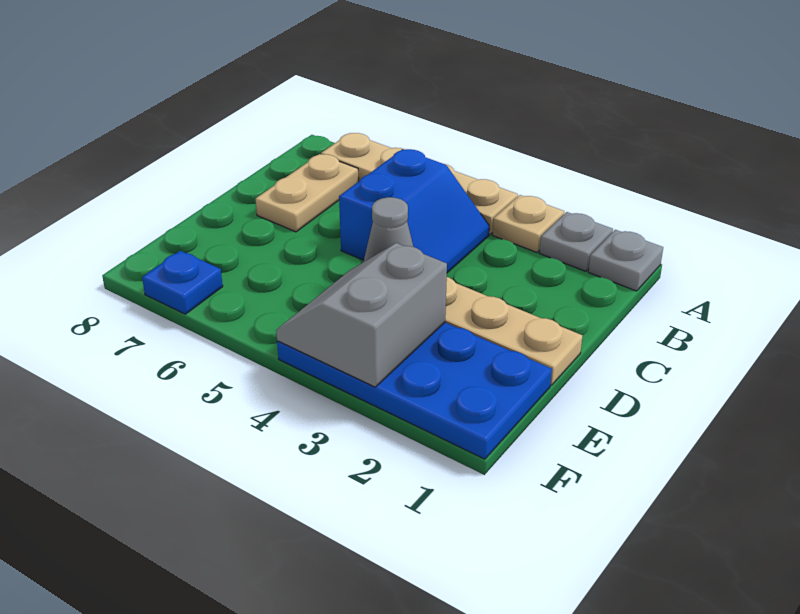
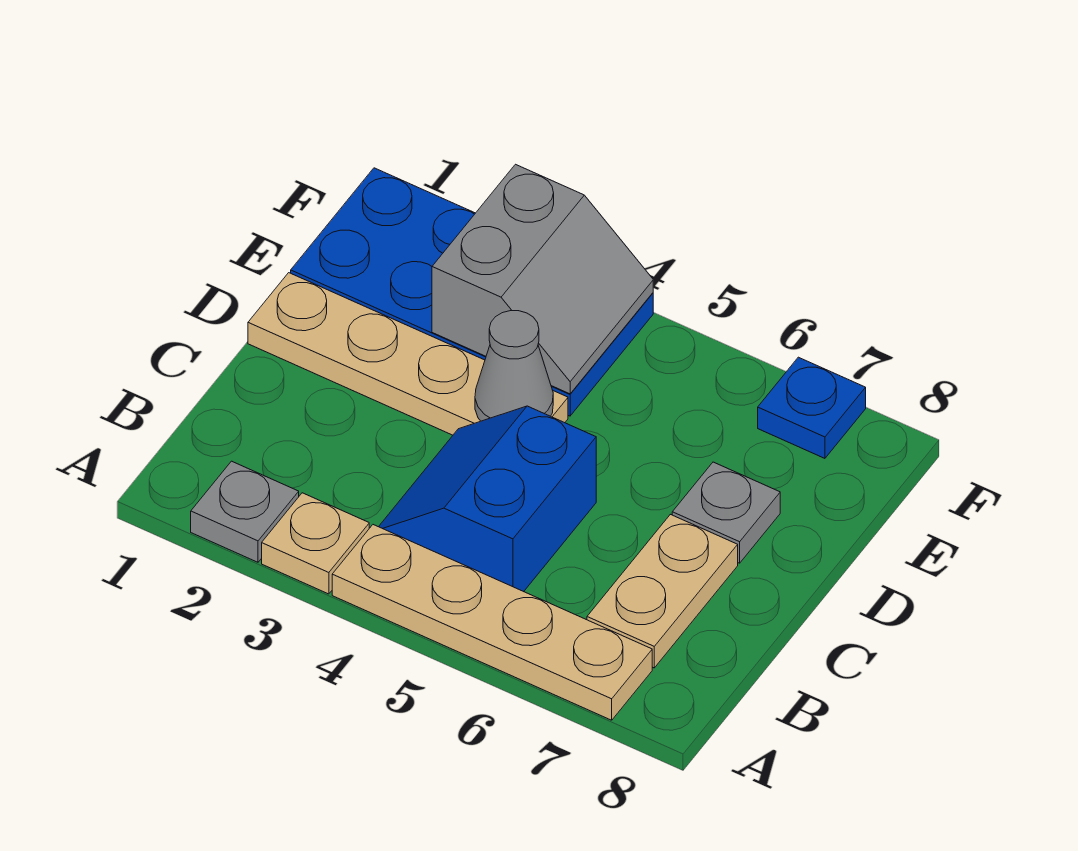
grey plate A1 level 1 -> grey plate D7 level 1

